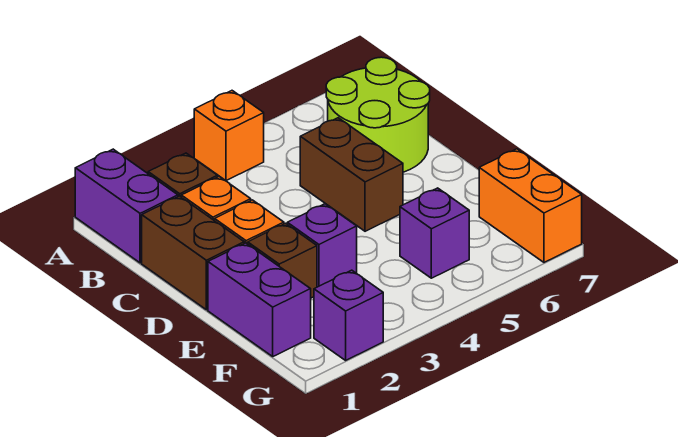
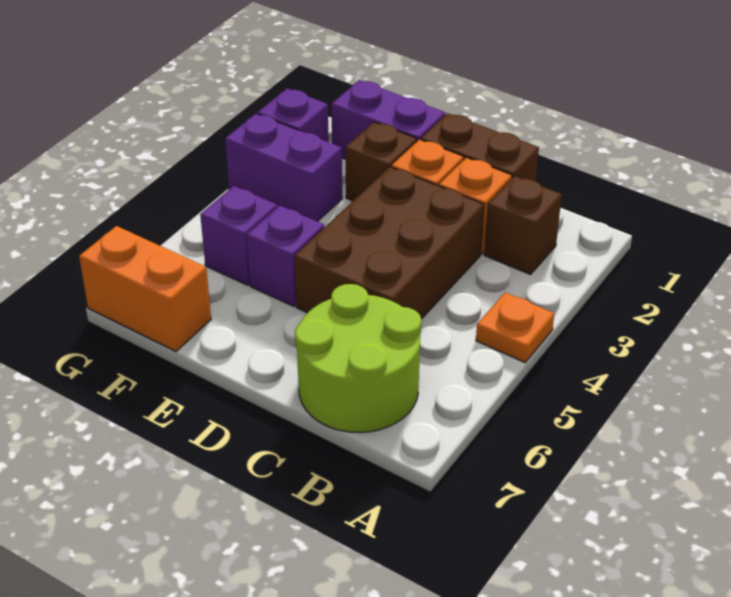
purple brick A1:B1 level 1 -> purple brick F3:G3 level 1
orange brick A4 level 1 -> orange plate A4 level 1
brown brick C5:D5 level 1 -> brown brick C3:D5 level 1
purple brick E3 level 1 -> purple brick E5 level 1

